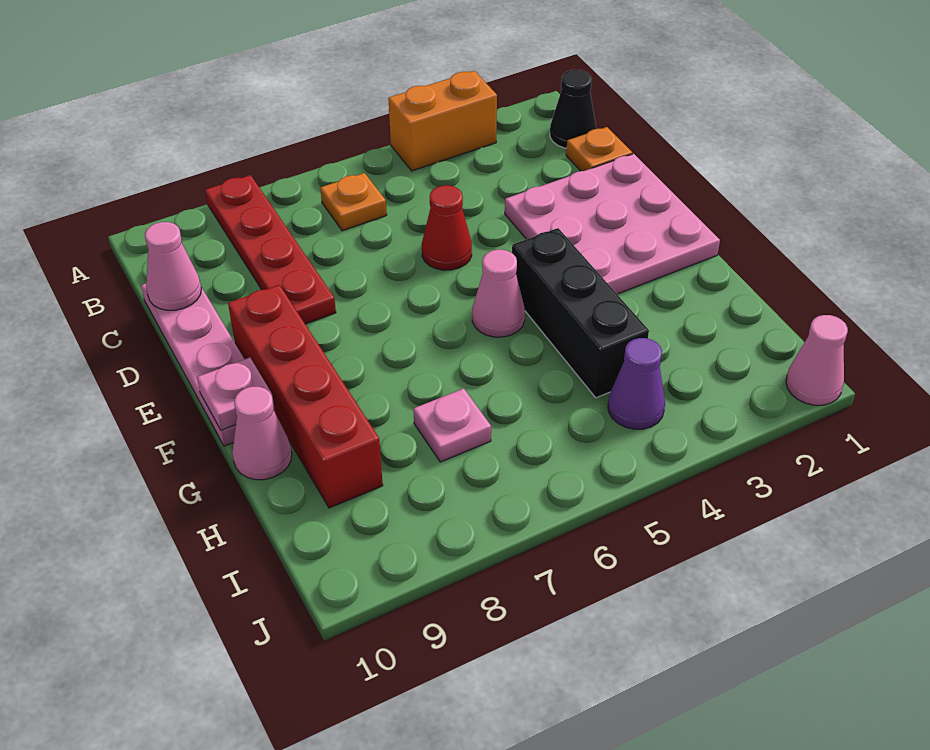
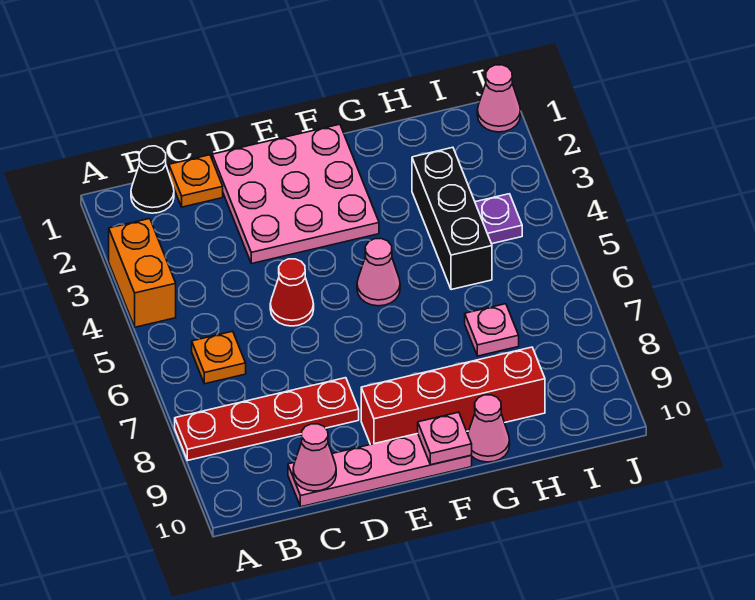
black brick F4:H4 level 1 -> black brick H3:H5 level 1
purple cone I4 level 1 -> purple plate I4 level 1

